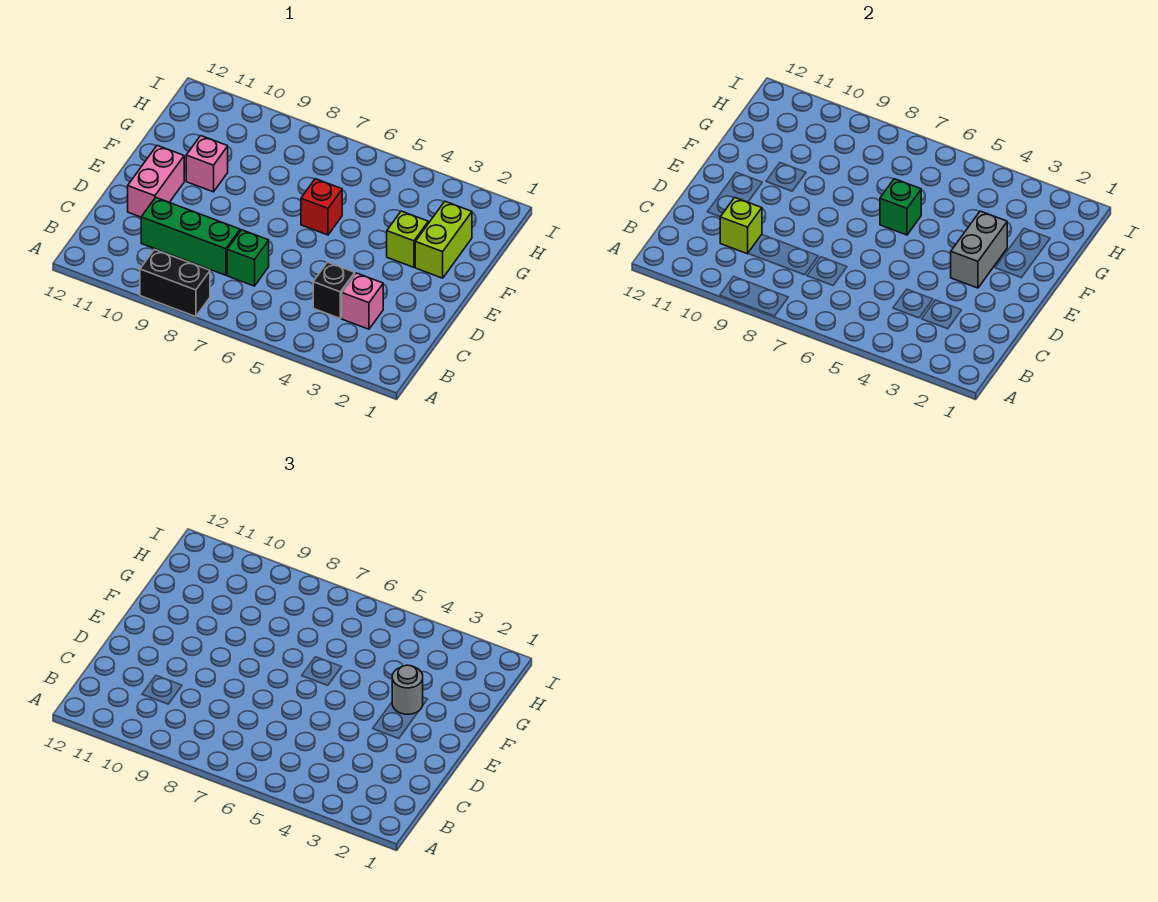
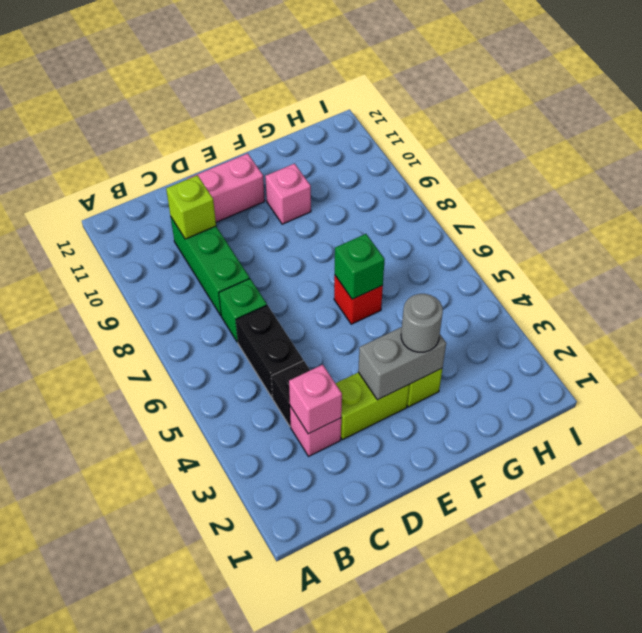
black brick A8:A9 level 1 -> black brick C5:C6 level 1
none -> pink brick C3 level 2
lime brick F2:G2 level 1 -> lime brick D3:E3 level 1

